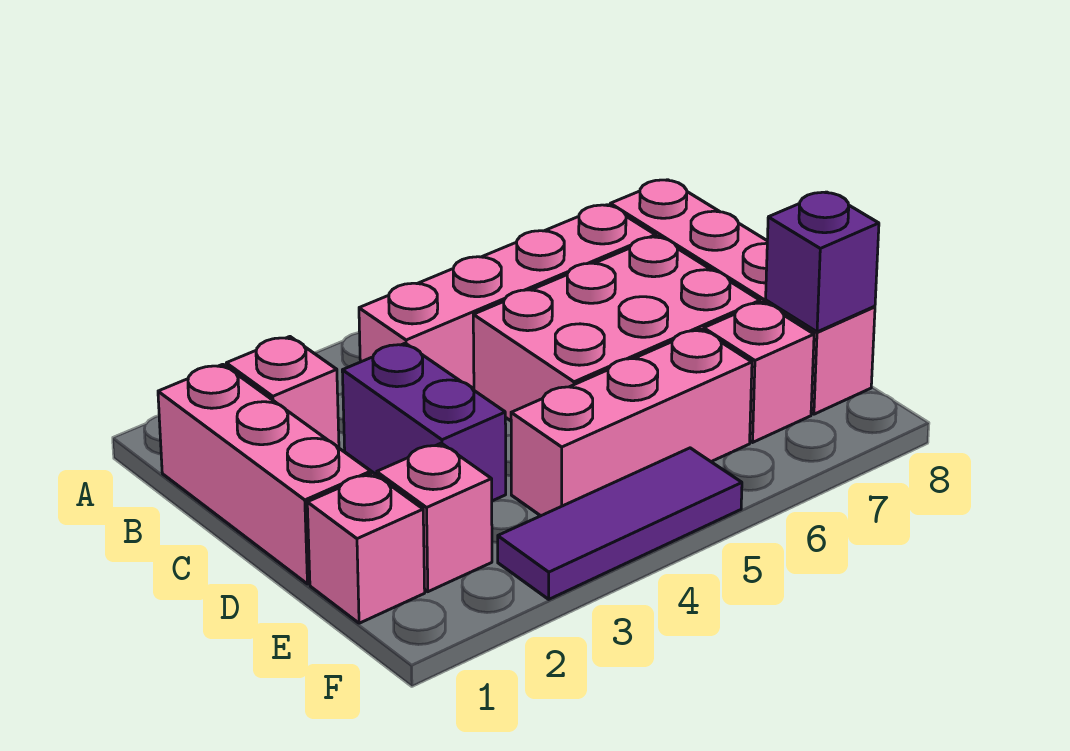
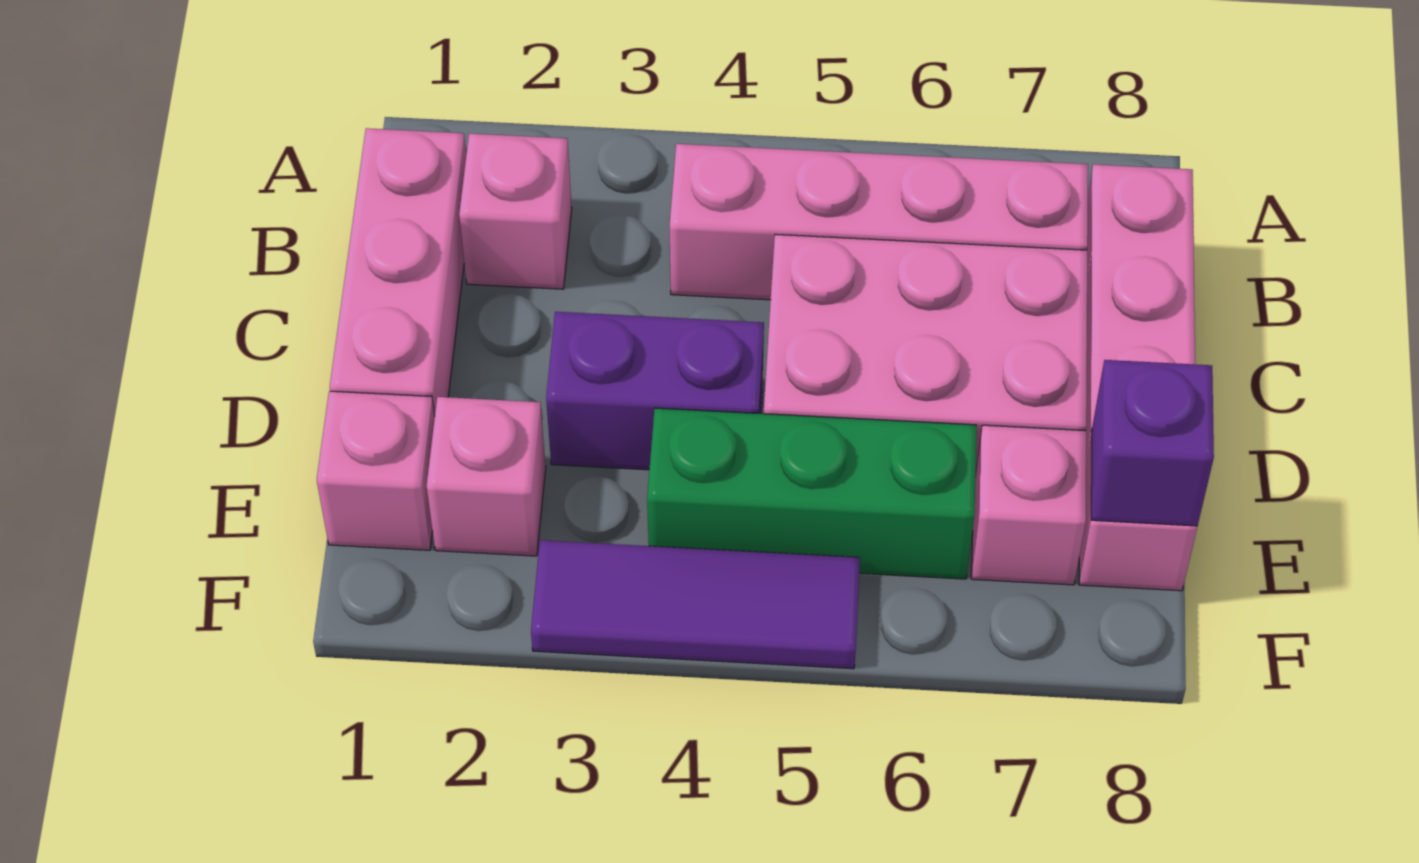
purple brick C3:D3 level 1 -> purple brick D3:D4 level 1
pink brick E4:E6 level 1 -> green brick E4:E6 level 1

